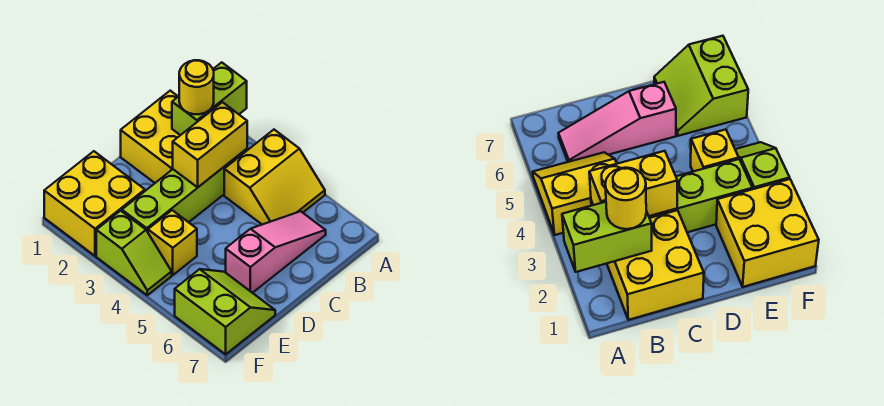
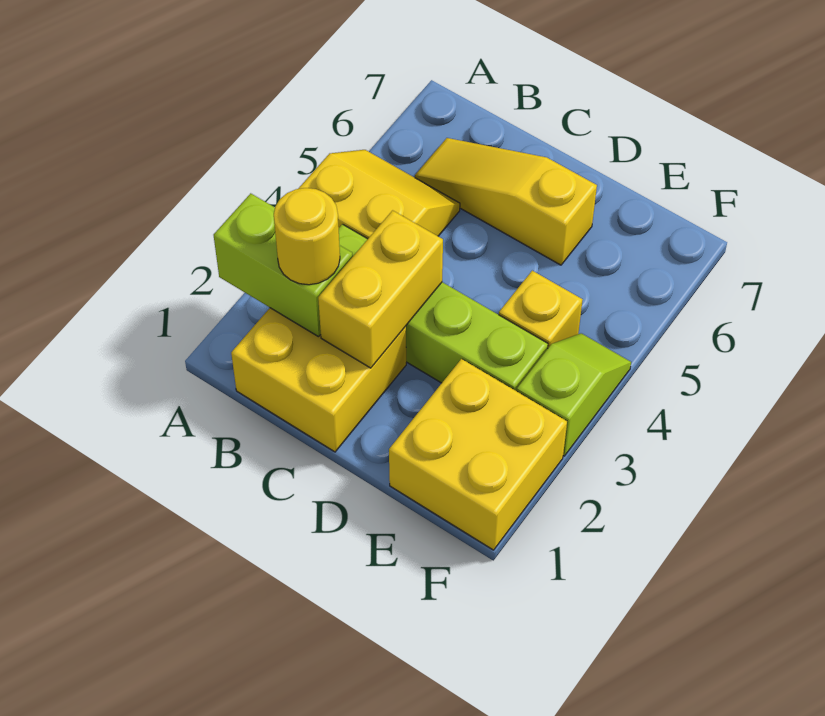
yellow brick B3:C3 level 2 -> yellow brick C2:C3 level 2
pink slope B6:D6 level 1 top D -> yellow slope B6:D6 level 1 top D
lime slope E6:F7 level 1 top F -> none

